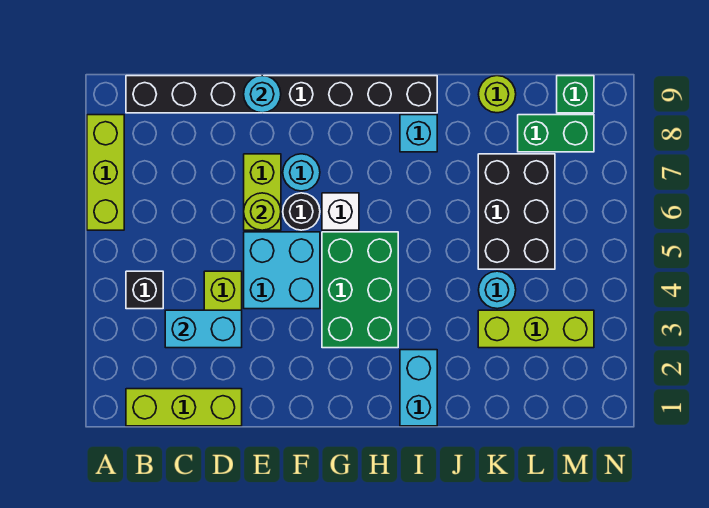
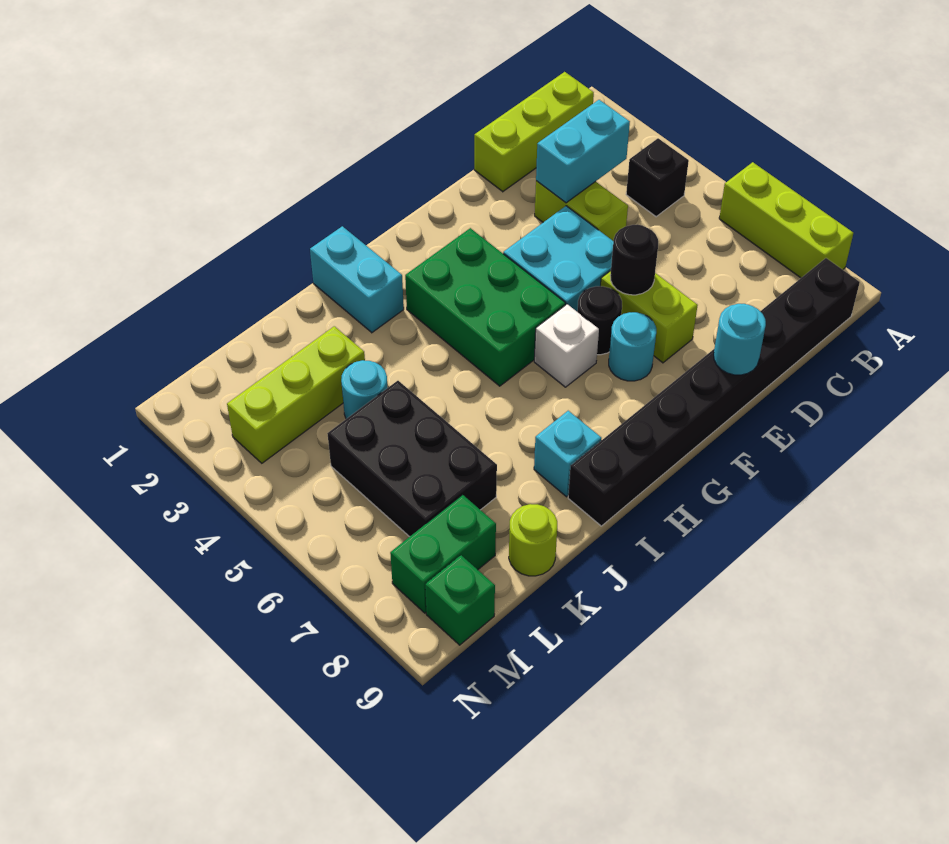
lime round brick E6 level 2 -> black round brick E6 level 2

